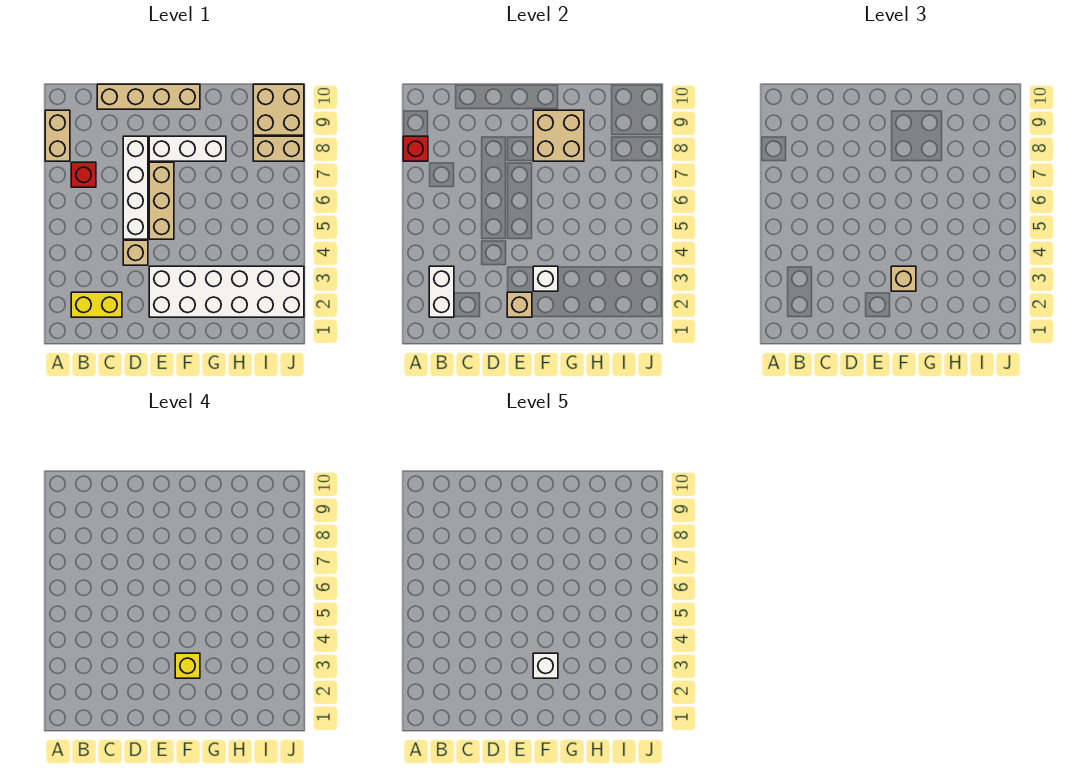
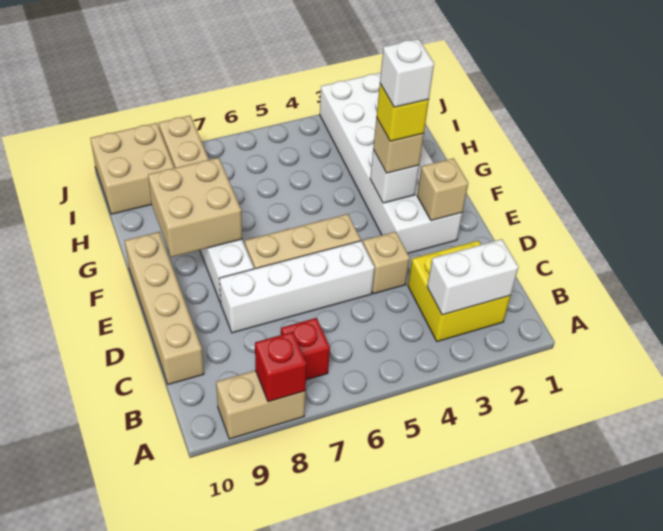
yellow brick B2:C2 level 1 -> yellow brick B2:C3 level 1

